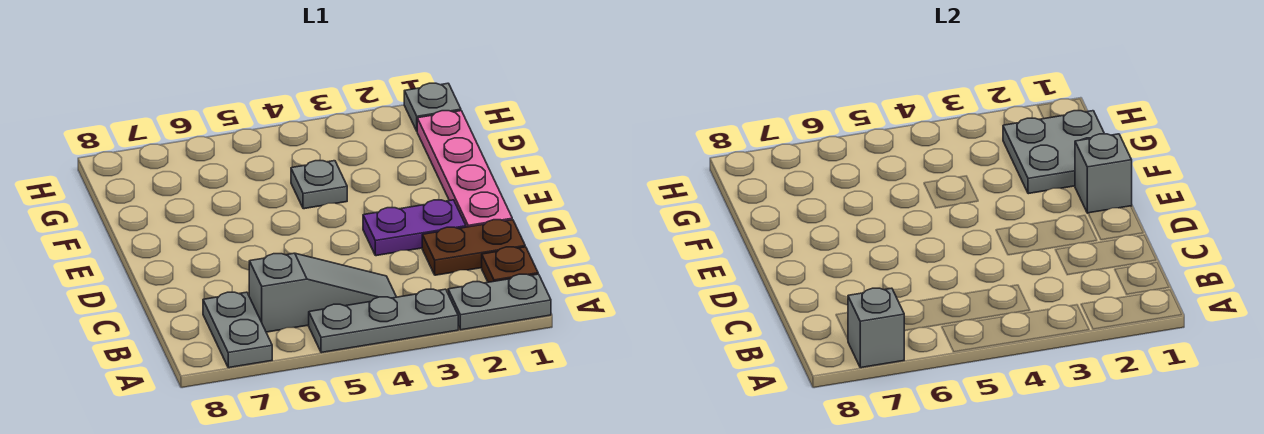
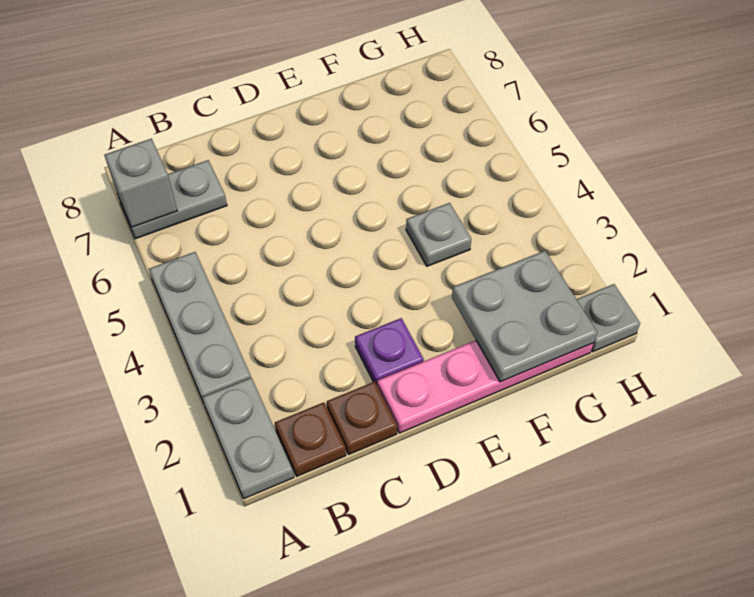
grey slope B4:B6 level 1 top 6 -> none
brown plate C1:C2 level 1 -> brown plate C1 level 1
purple plate D2:D3 level 1 -> purple plate D2 level 1
grey brick E1 level 2 -> none

